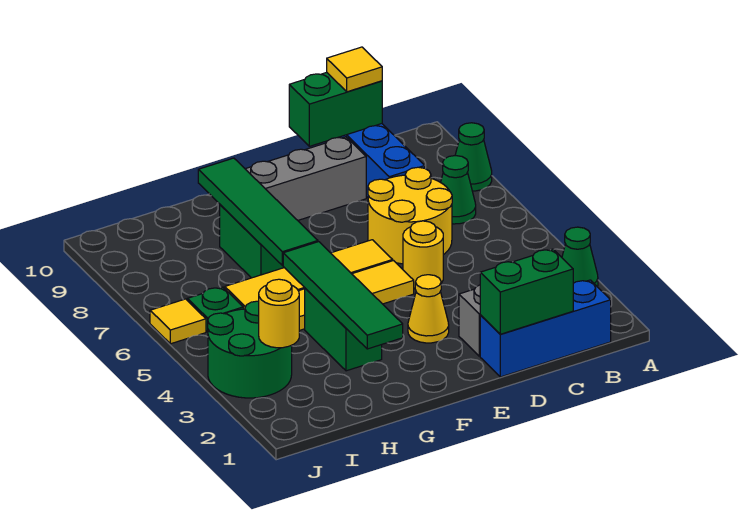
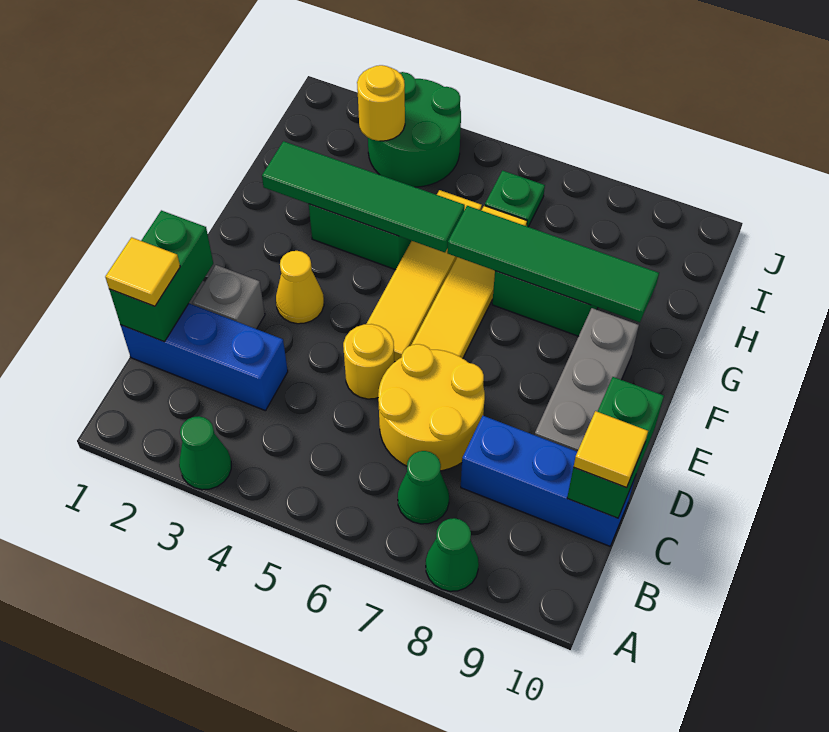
blue brick B1:D1 level 1 -> blue brick C1:C3 level 1
yellow tile J6 level 1 -> yellow tile C1 level 3

